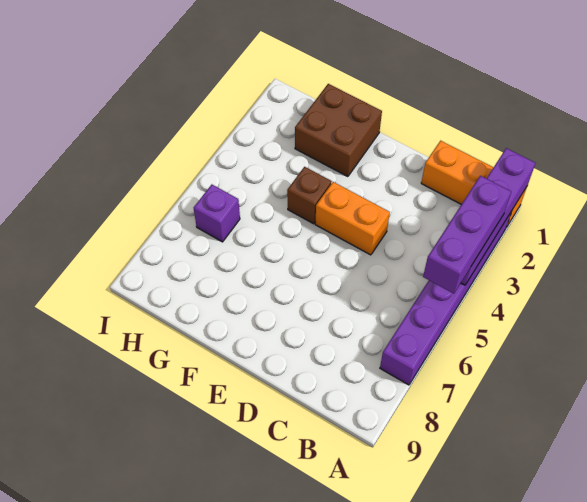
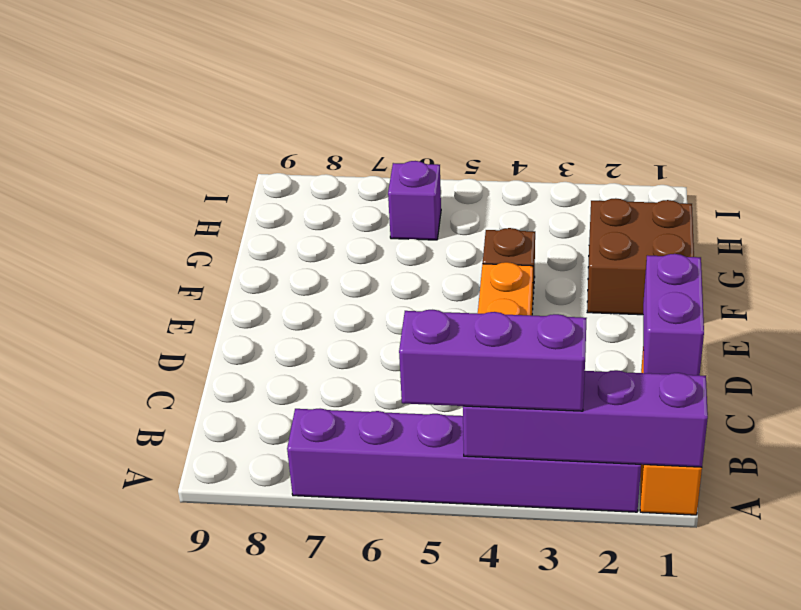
none -> purple brick C1:D1 level 2

